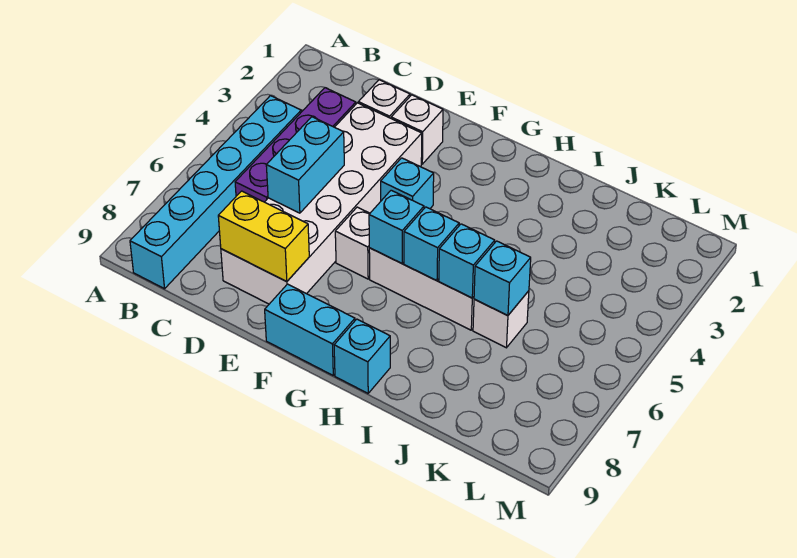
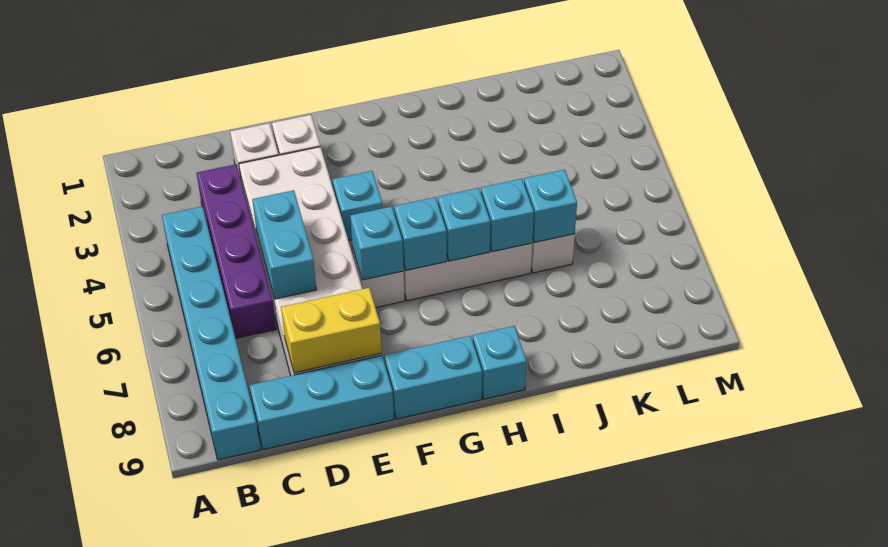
none -> cyan brick C9:E9 level 1
none -> cyan brick F6 level 2

